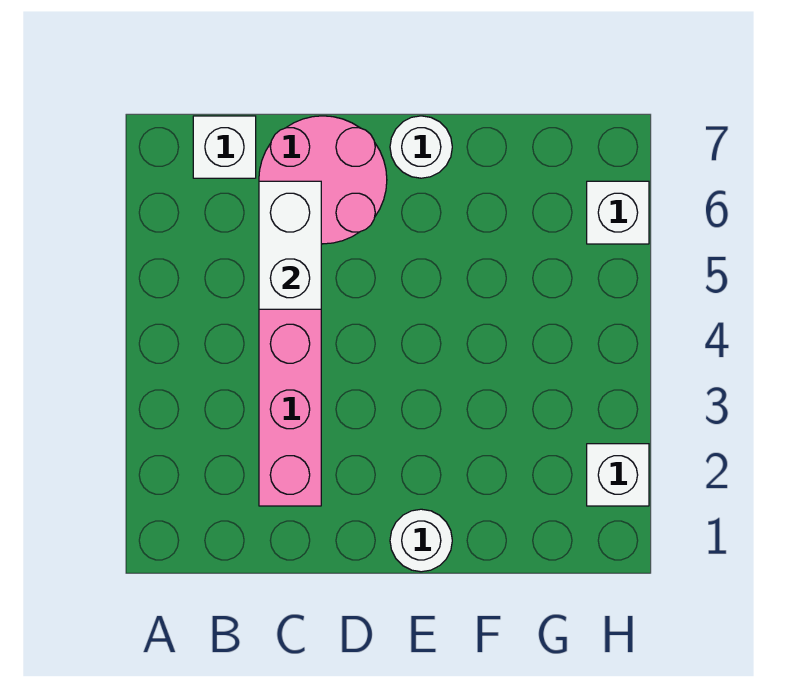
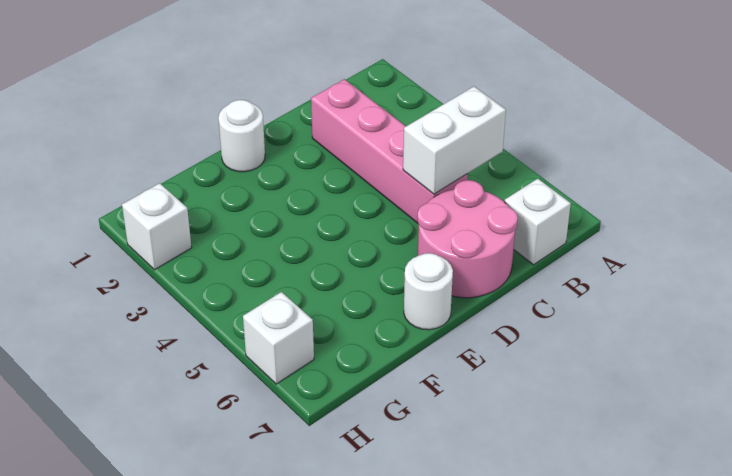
white brick C5:C6 level 2 -> white brick B5:C5 level 2

